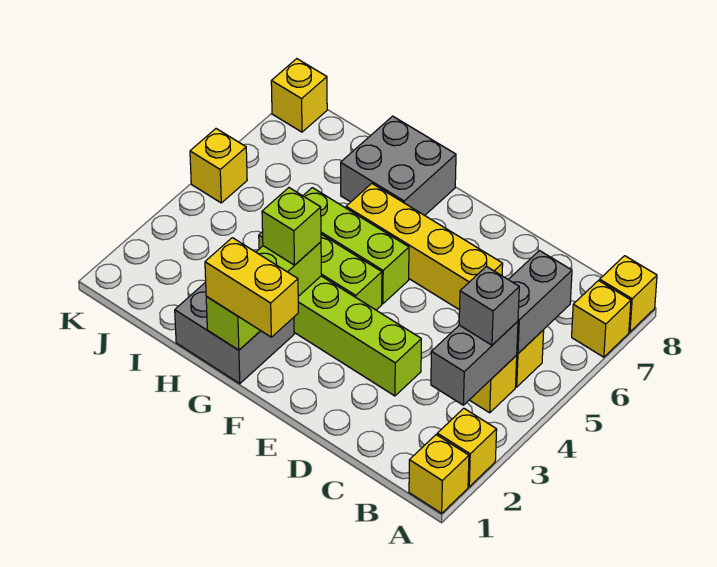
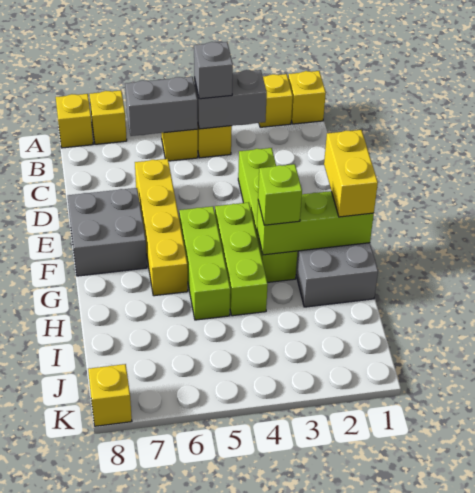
grey brick G7:H8 level 1 -> grey brick E7:F8 level 1
yellow brick K5 level 1 -> none

